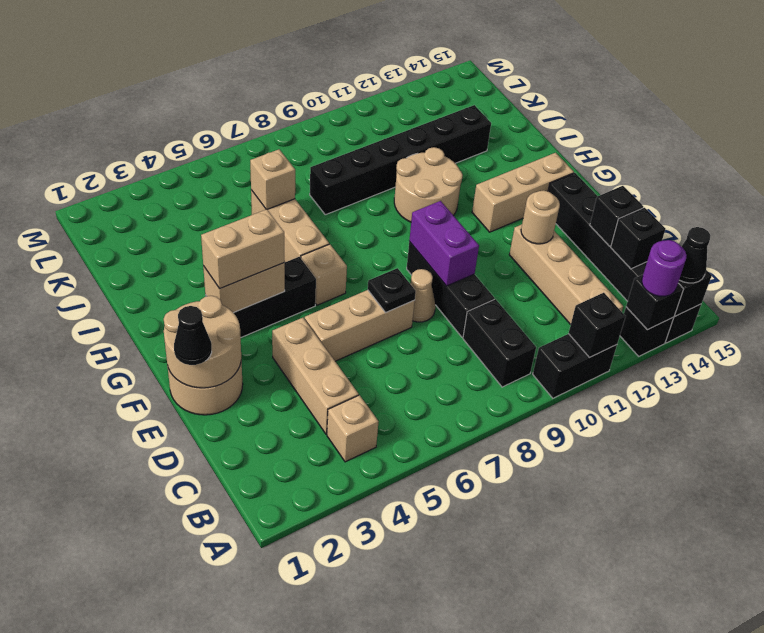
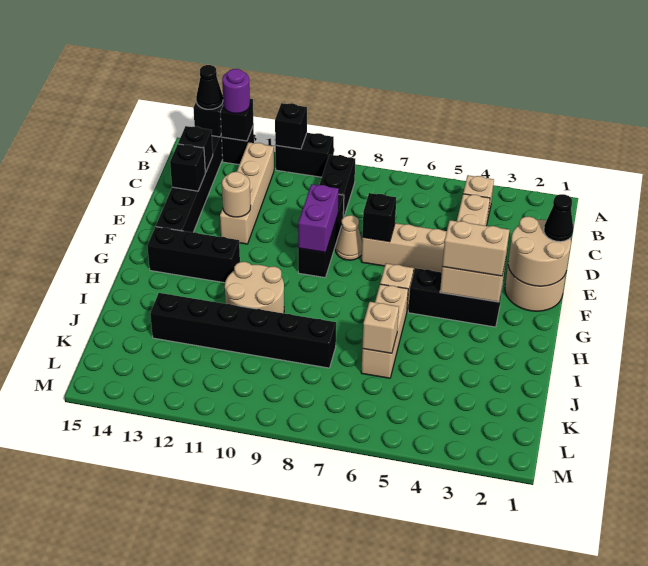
black plate E7 level 2 -> black brick E7 level 2
tan brick G12:G14 level 1 -> black brick G12:G14 level 1

